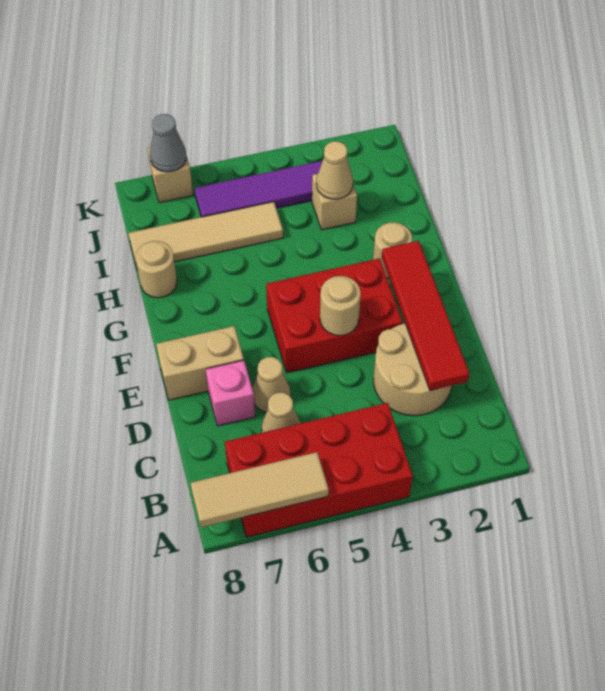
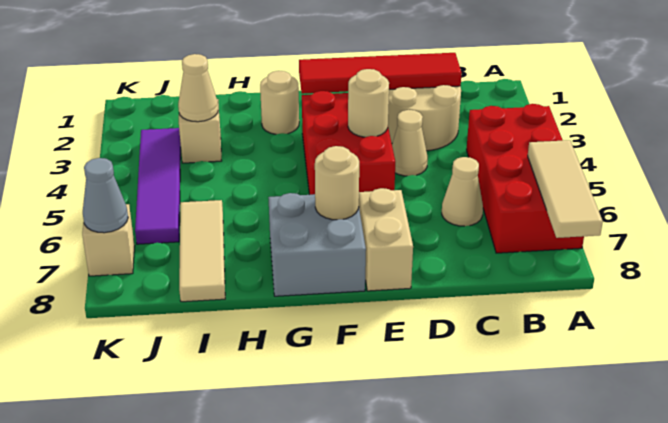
tan cone D6 level 1 -> tan cone D4 level 1
pink brick D7 level 1 -> none
none -> grey brick F7:G8 level 1
tan round brick H8 level 1 -> tan round brick F7 level 2
tan tile I5:I8 level 1 -> tan tile I6:I8 level 1

